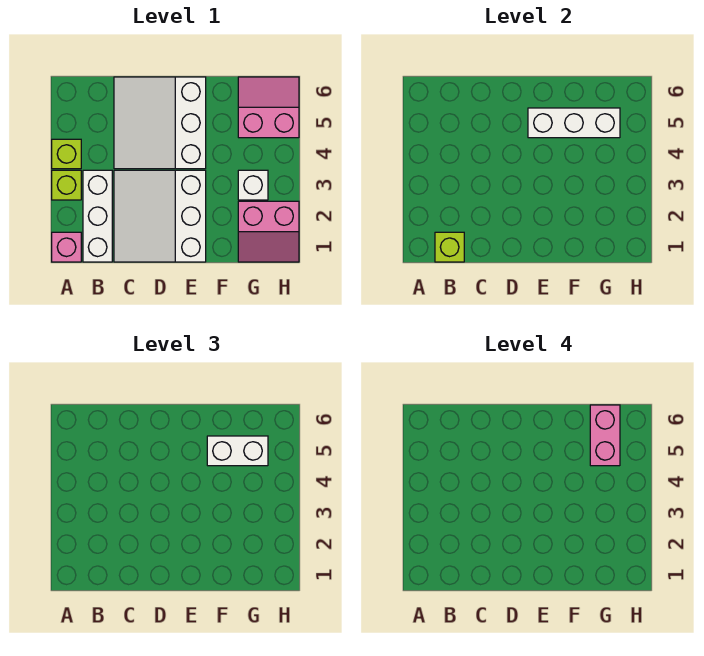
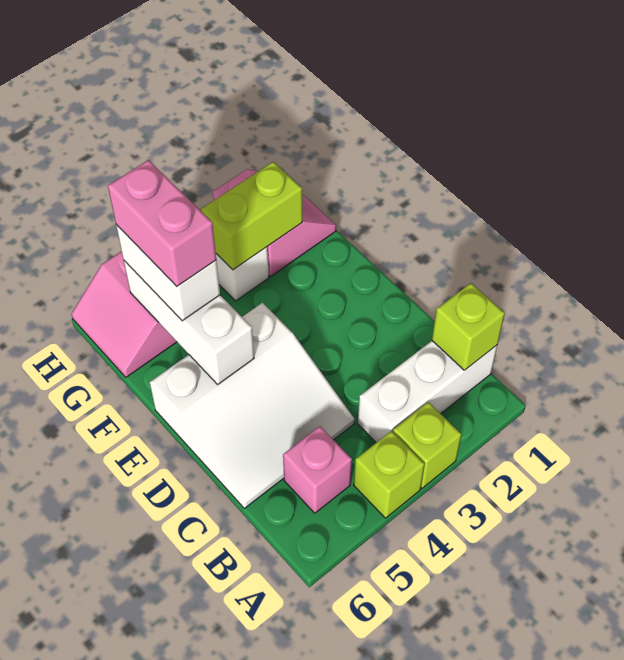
pink brick A1 level 1 -> pink brick B5 level 1
white slope C1:E3 level 1 top E -> none
none -> lime brick G2:G3 level 2
pink brick G5:G6 level 4 -> pink brick F5:G5 level 4

